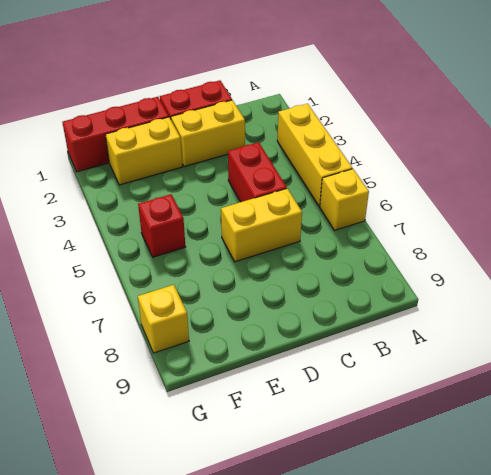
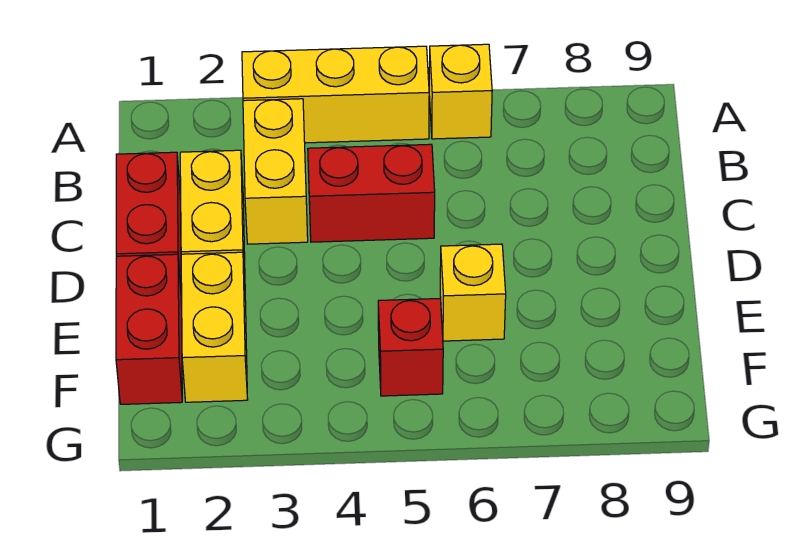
yellow brick C6:D6 level 1 -> yellow brick B3:C3 level 1
red brick E1:G1 level 1 -> red brick E1:F1 level 1
yellow brick G8 level 1 -> yellow brick E6 level 1

